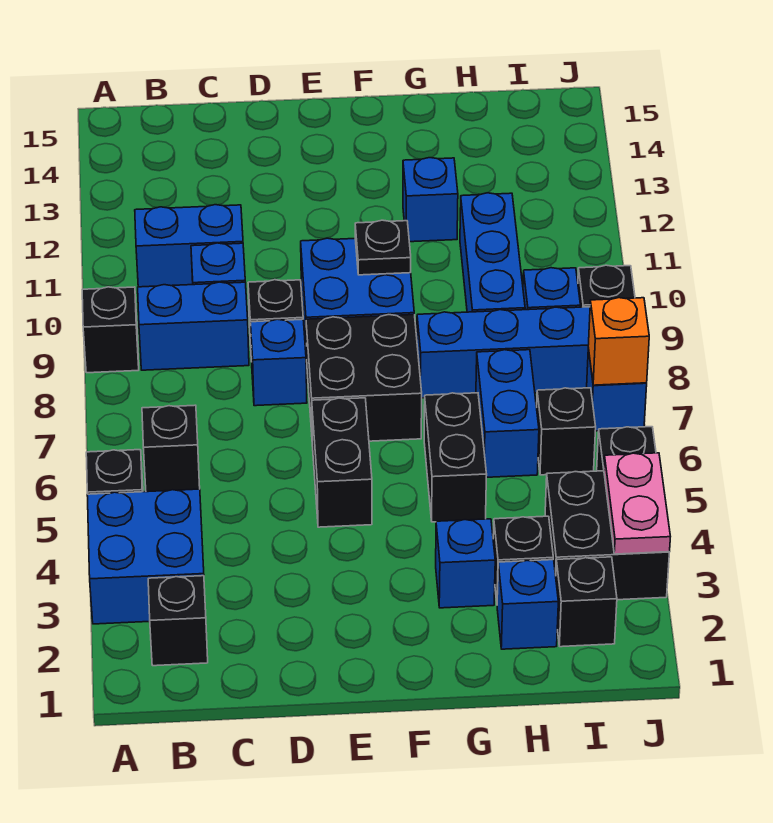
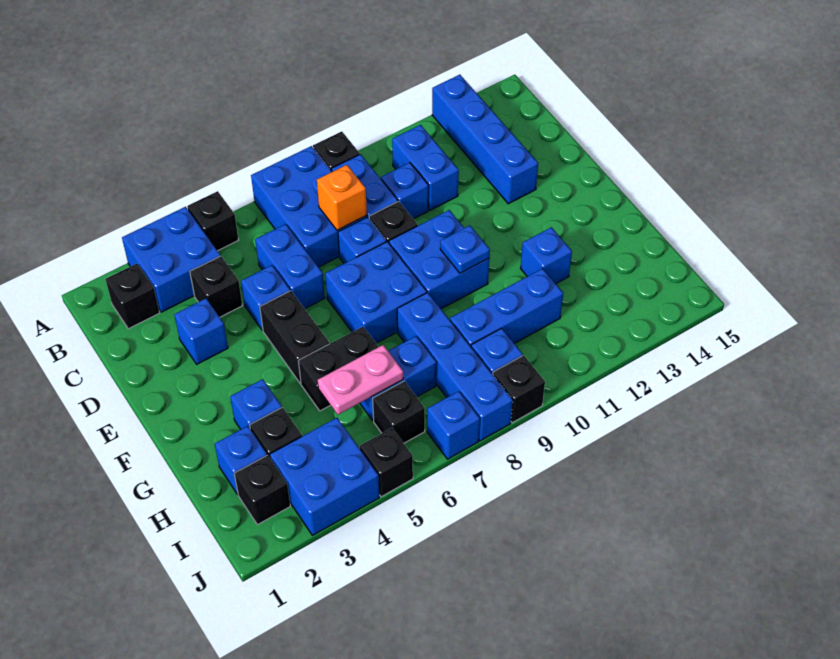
none -> blue brick A7:C8 level 1
none -> blue brick A13:D13 level 1
black brick B6 level 1 -> black brick C4 level 1
none -> blue brick C6:D6 level 1
none -> blue brick D3 level 1
none -> blue brick D5 level 1
black brick E5:E6 level 1 -> black brick E5:F5 level 1
black brick E7:F8 level 1 -> blue brick E7:F8 level 1
black plate F10 level 2 -> blue plate F10 level 2
black brick I3:J4 level 1 -> blue brick I3:J4 level 1
pink plate J3:J4 level 2 -> pink plate H5:H6 level 2
orange brick J7 level 2 -> orange brick C8 level 2

